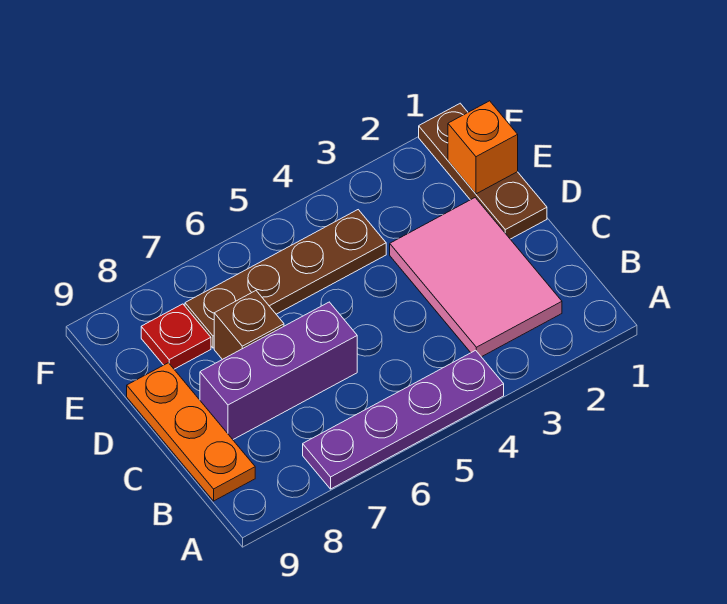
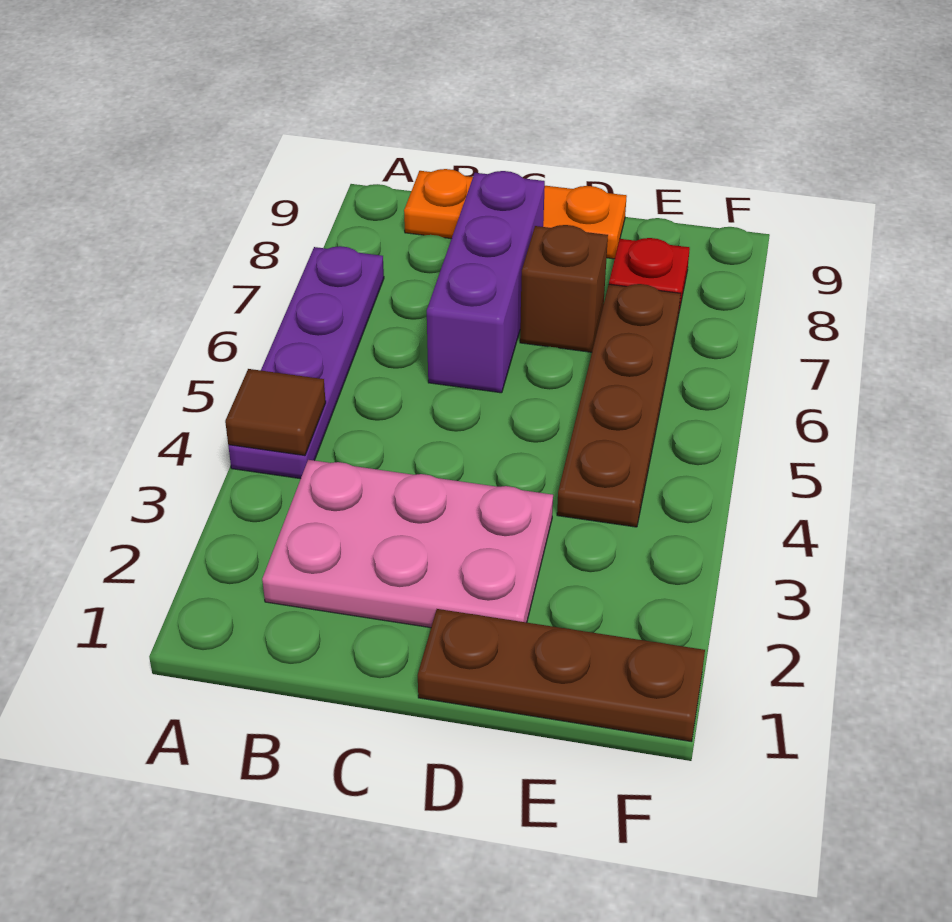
none -> brown tile A4 level 2
pink tile B2:D3 level 1 -> pink plate B2:D3 level 1
orange brick E1 level 2 -> none

